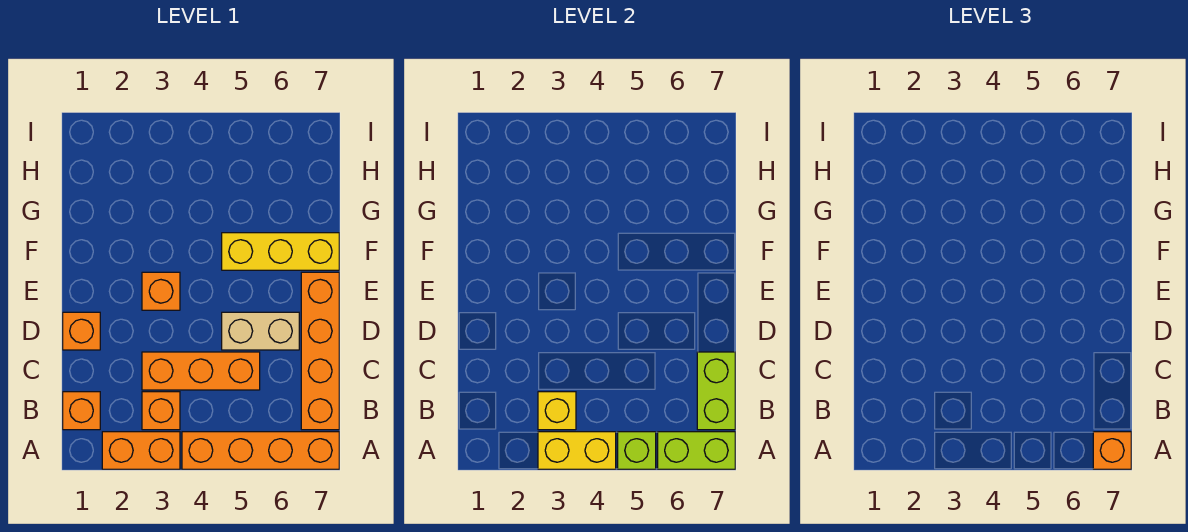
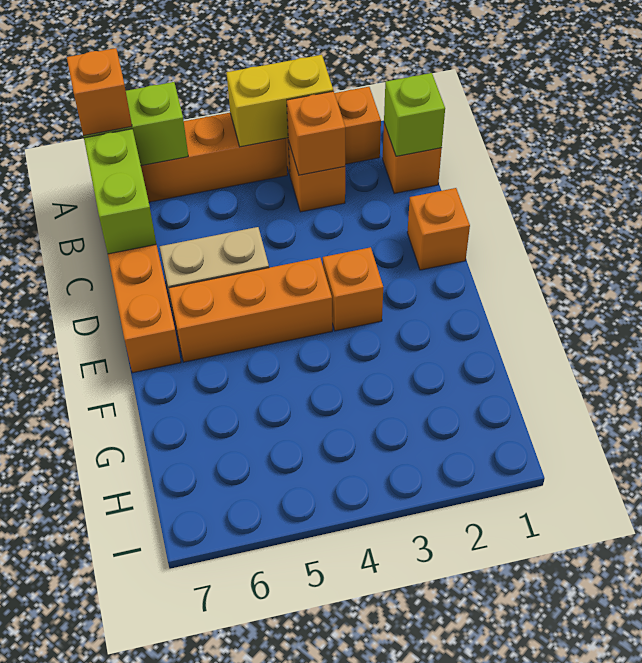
lime brick A5 level 2 -> lime brick B1 level 2
yellow brick B3 level 2 -> orange brick B3 level 2
orange brick C3:C5 level 1 -> orange brick E4:E6 level 1
yellow brick F5:F7 level 1 -> none

